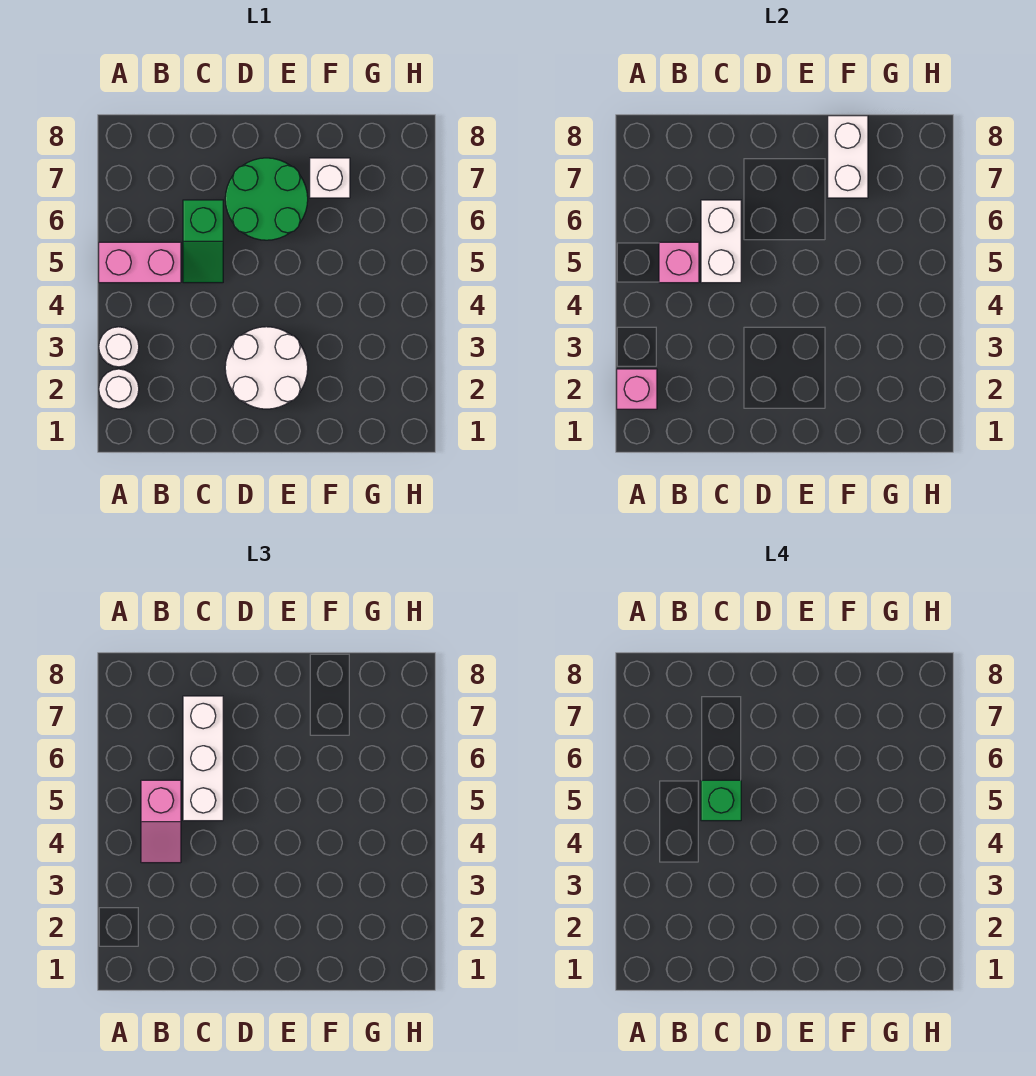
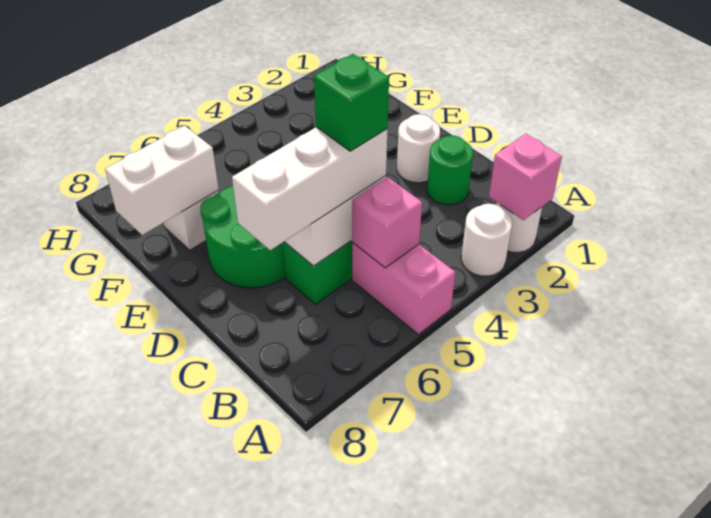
pink slope B4:B5 level 3 top 5 -> none
none -> green round brick C2 level 1
white round brick D2:E3 level 1 -> white round brick D2 level 1

